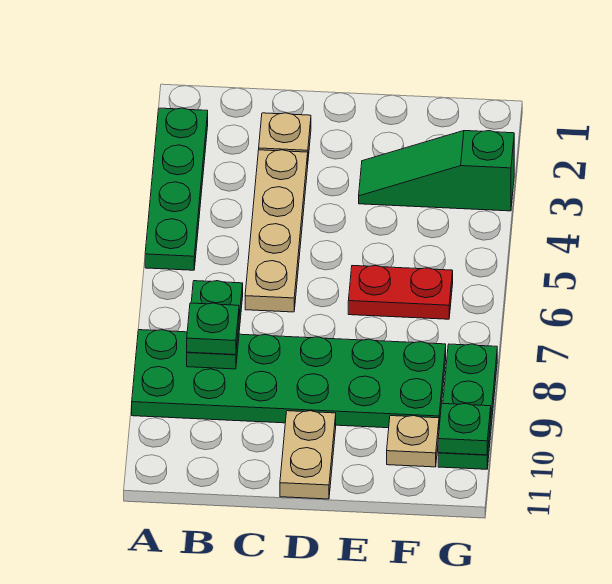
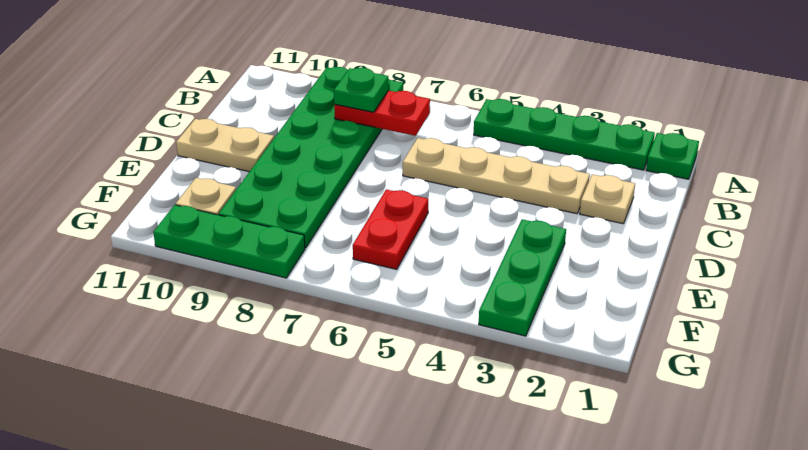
green plate B7:B8 level 2 -> red plate B7:B8 level 2
green slope E3:G3 level 1 top G -> green plate E3:G3 level 1
green plate G10 level 2 -> green plate A1 level 1

